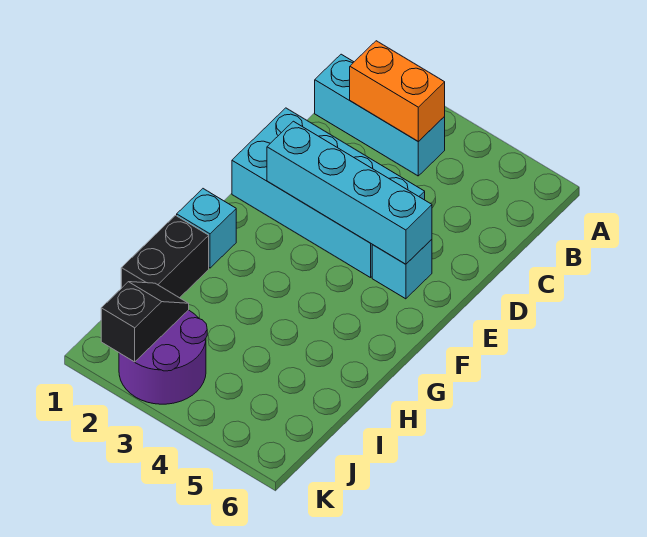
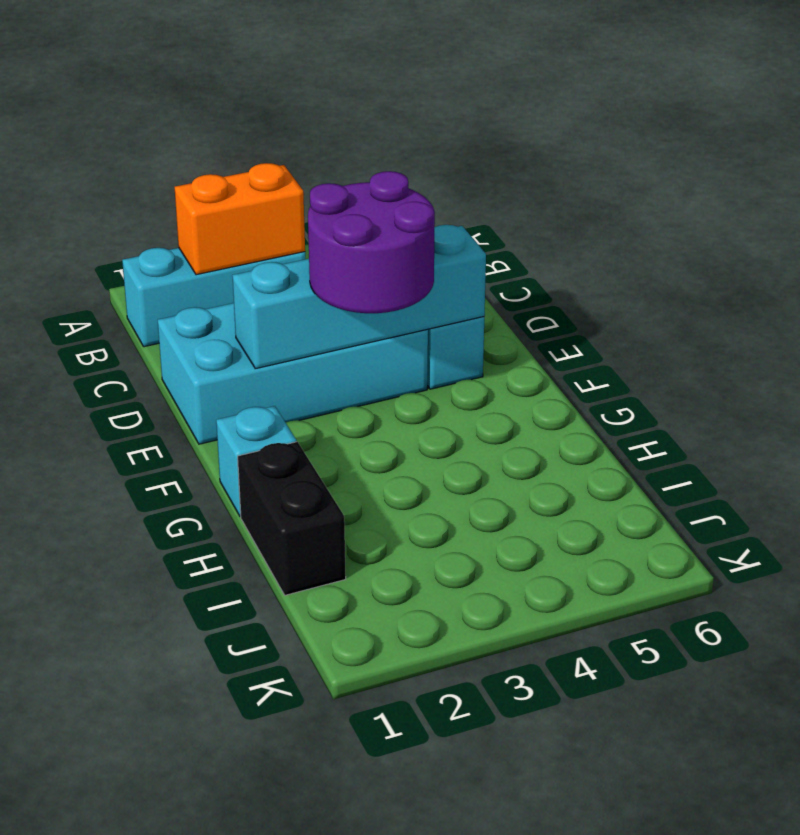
purple round brick J2:K3 level 1 -> purple round brick E3:F4 level 3
black slope J2:K2 level 2 top K -> none

